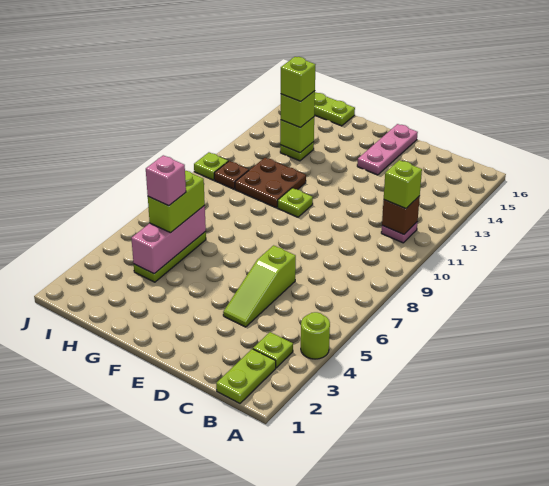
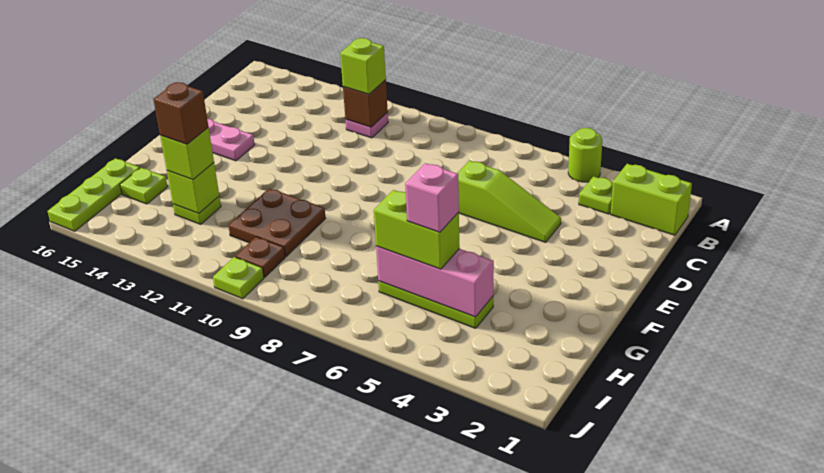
lime plate B1:B2 level 1 -> lime brick B1:B2 level 1
lime plate F10 level 1 -> lime plate H15 level 1
lime brick H13 level 4 -> brown brick H13 level 4

